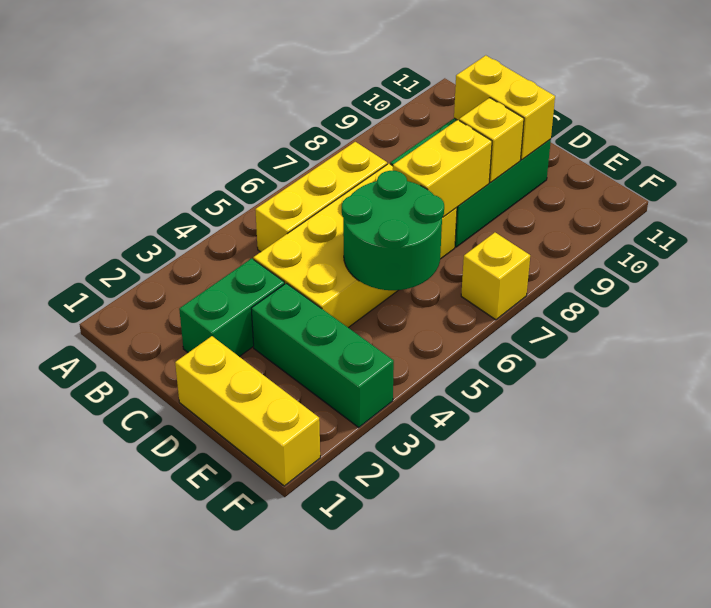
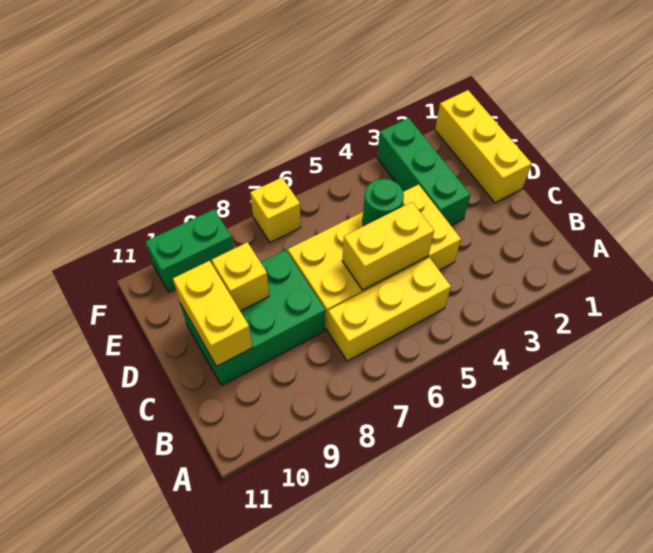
green brick C2:C3 level 1 -> green brick F9:F10 level 1
green round brick D5:E6 level 2 -> green round brick D5 level 2
yellow brick D7:D8 level 2 -> yellow brick C5:C6 level 2

